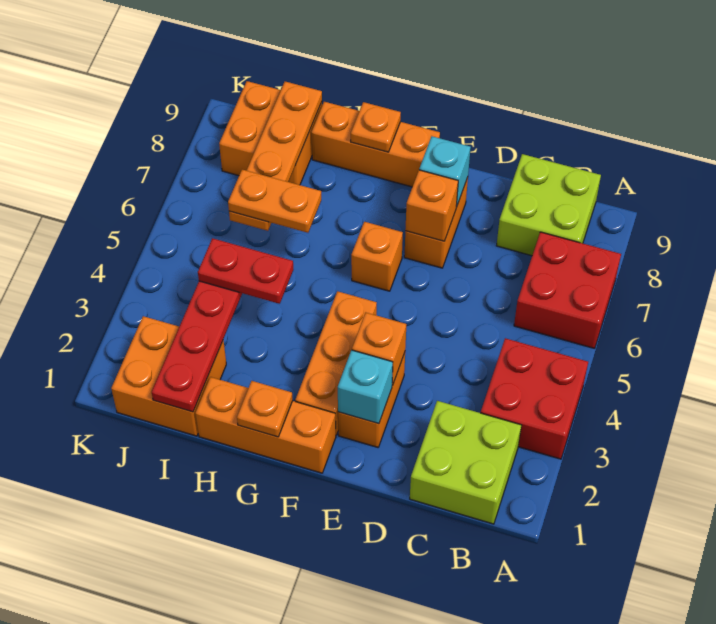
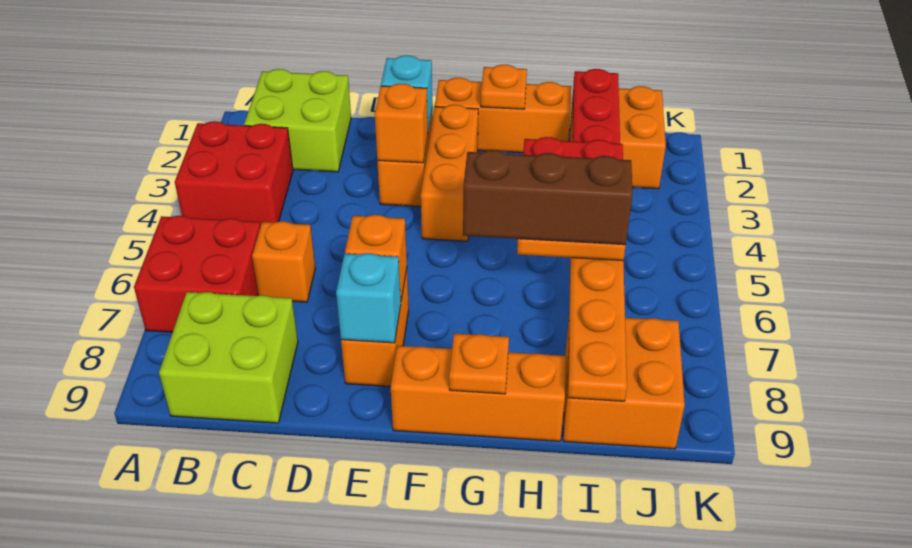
orange brick F6 level 1 -> orange brick C6 level 1
none -> brown brick G6:I6 level 4

